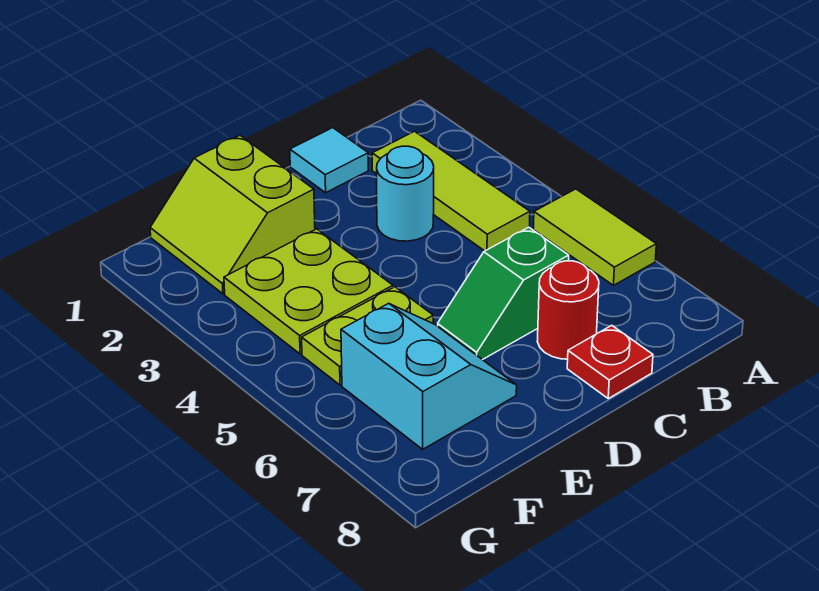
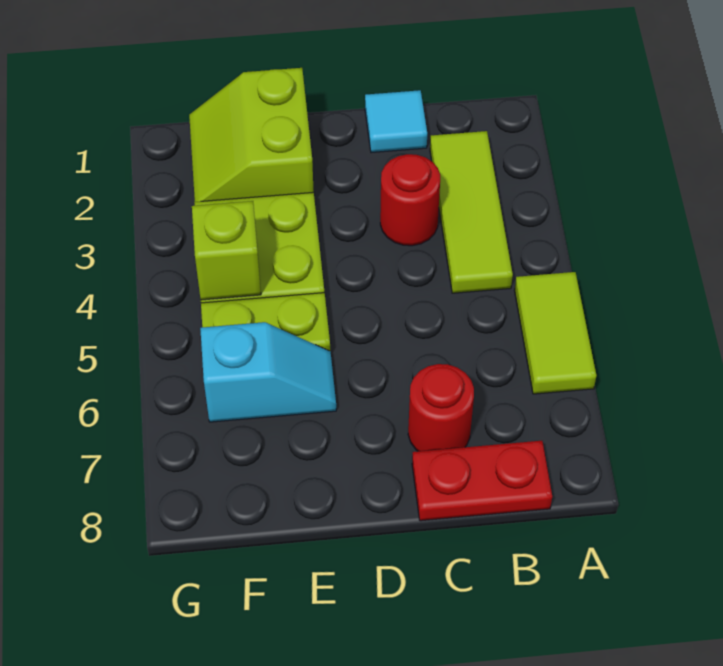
cyan round brick C3 level 1 -> red round brick C3 level 1
green slope C6:D6 level 1 top C -> none
red plate C8 level 1 -> red plate B8:C8 level 1
cyan slope E6:F7 level 1 top F -> cyan slope E6:F6 level 1 top F
none -> lime brick F4 level 2

